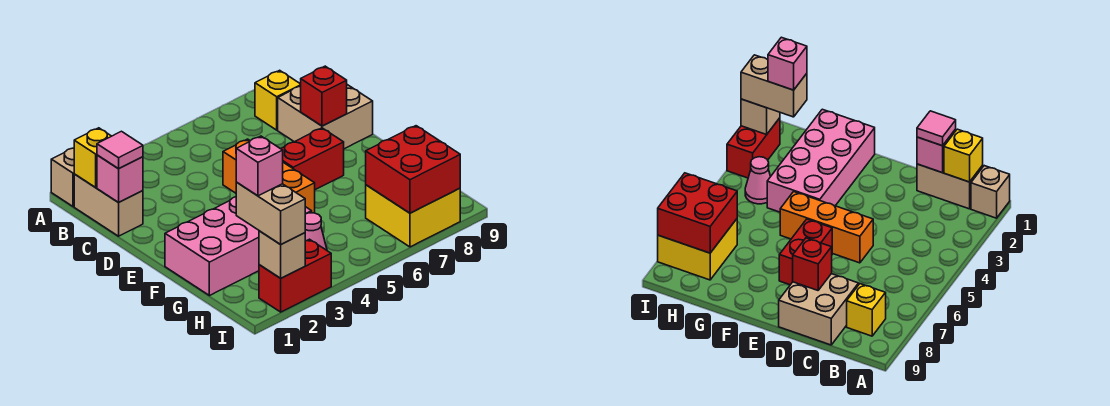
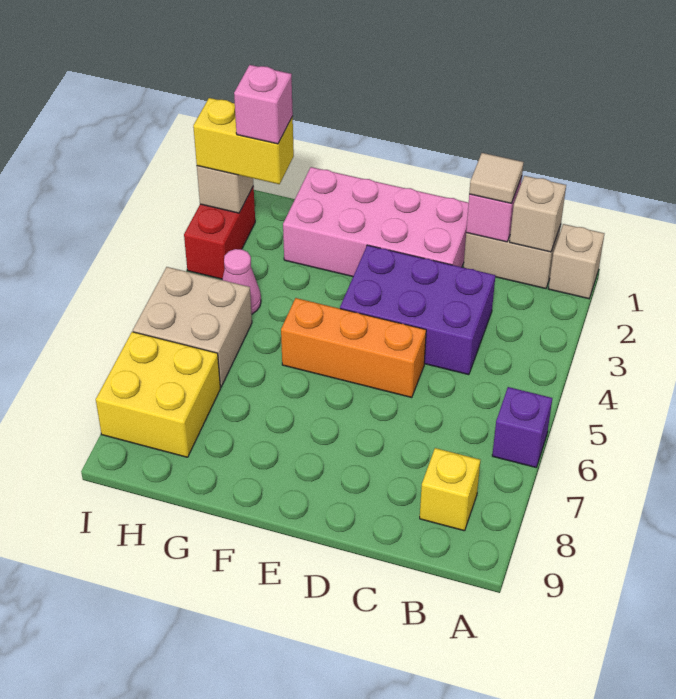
none -> purple brick A6 level 1
yellow brick B1 level 2 -> tan brick B1 level 2
pink tile C1 level 3 -> tan tile C1 level 3
none -> purple brick C3:E4 level 1
tan brick C8:D9 level 1 -> tan brick H5:I6 level 1
red brick D8 level 2 -> none
red brick E6:E7 level 1 -> none
pink brick F1:G4 level 1 -> pink brick D1:G2 level 1
tan brick H2:I2 level 3 -> yellow brick H2:I2 level 3
red brick H7:I8 level 2 -> none

